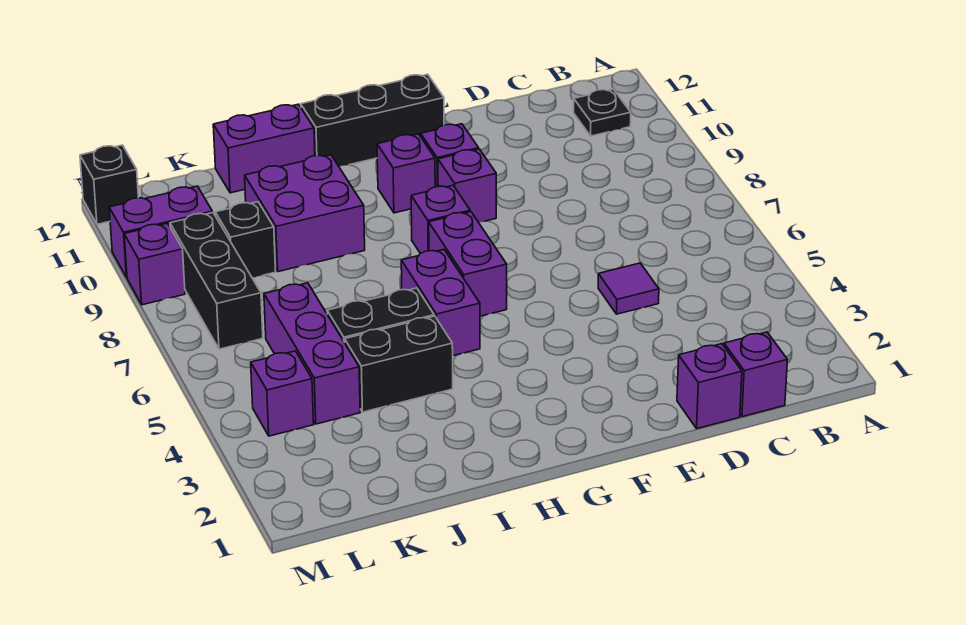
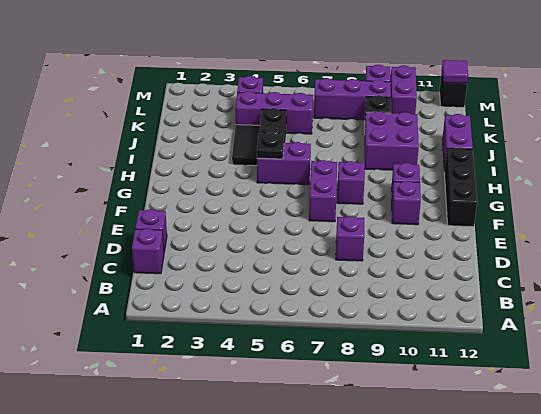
black plate B11 level 1 -> black plate H5 level 2
purple tile D5 level 1 -> purple tile M12 level 2
purple brick F9 level 1 -> purple brick D8 level 1
purple brick G6:G7 level 1 -> purple brick F7:G7 level 1
black brick I4:J4 level 1 -> black tile I4:J4 level 1
black brick L7:L9 level 1 -> purple brick L7:L9 level 1

